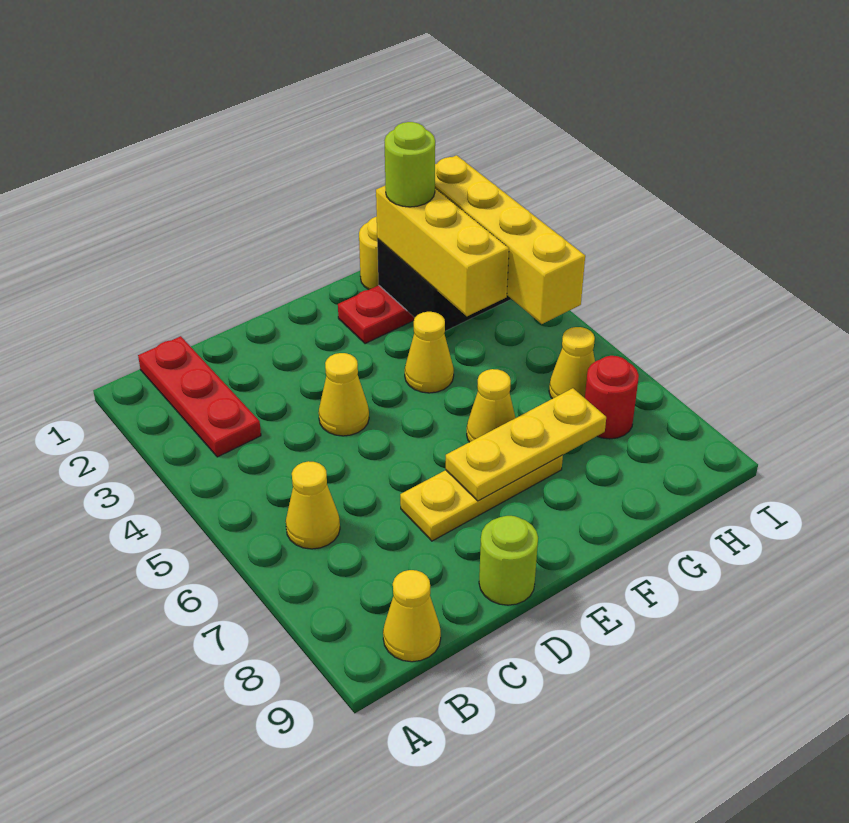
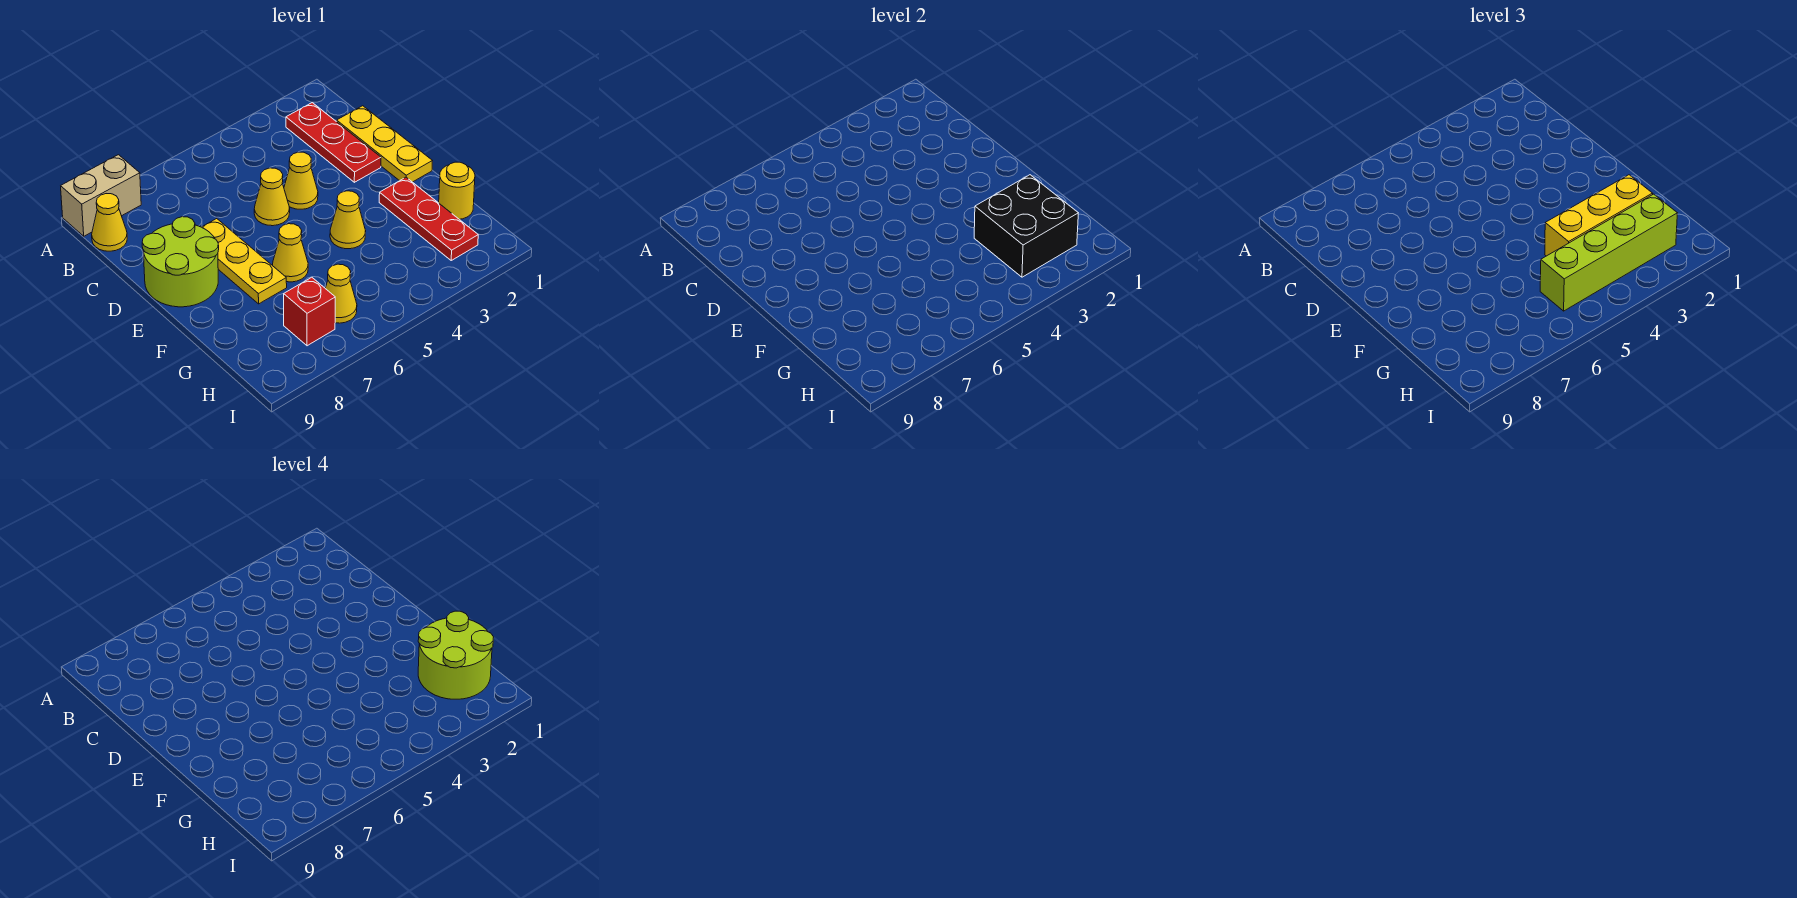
none -> tan brick A8:A9 level 1
red plate B1:B3 level 1 -> red plate B2:D2 level 1
yellow cone B6 level 1 -> yellow cone D5 level 1
lime round brick D9 level 1 -> lime round brick D8:E9 level 1
yellow plate E7:G7 level 2 -> yellow plate C1:E1 level 1
lime round brick G2 level 4 -> lime round brick G1:H2 level 4
yellow brick H2:H5 level 3 -> lime brick H2:H5 level 3
red round brick H7 level 1 -> red brick H7 level 1

